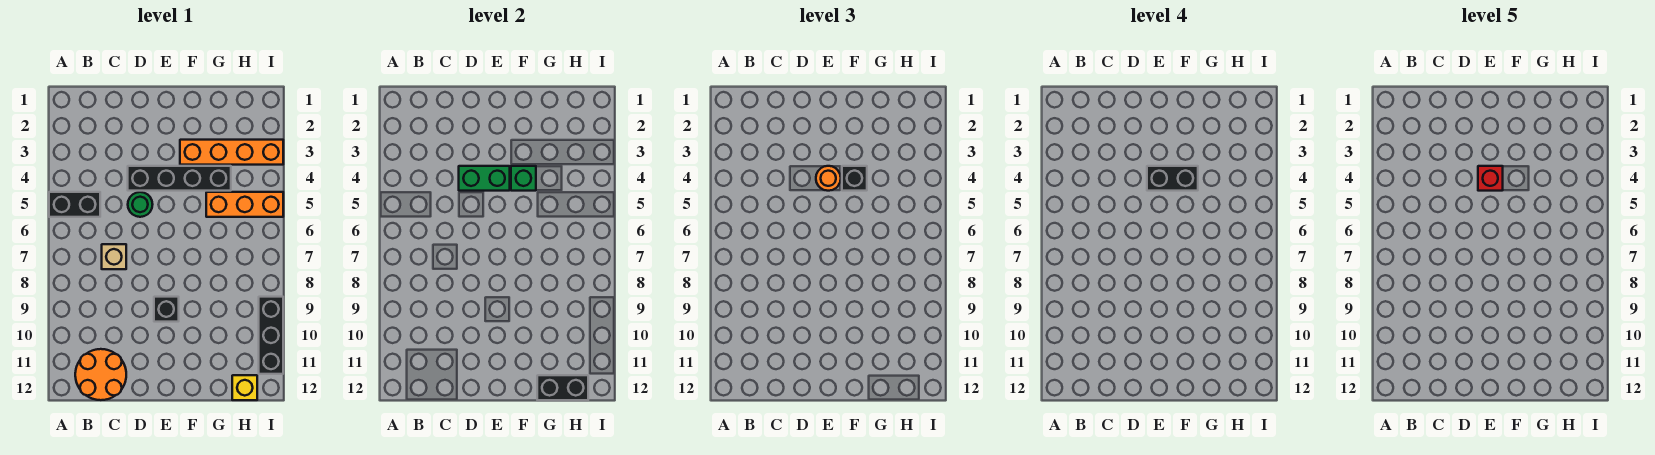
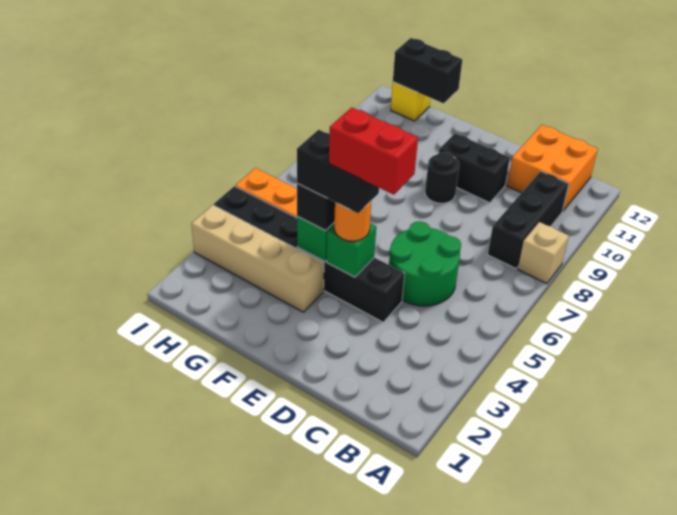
black brick A5:B5 level 1 -> black brick D10:E10 level 1
orange round brick B11:C12 level 1 -> orange brick B11:C12 level 1
tan brick C7 level 1 -> tan brick A8 level 1
black brick D4:G4 level 1 -> black brick D4:I4 level 1
green brick D4:E4 level 2 -> green brick E4 level 2
green round brick D5 level 1 -> green round brick C5:D6 level 1
red brick E4 level 5 -> red brick D4:E4 level 5
black brick E9 level 1 -> black round brick E9 level 1
orange brick F3:I3 level 1 -> tan brick F3:I3 level 1
black brick I9:I11 level 1 -> black brick B8:B10 level 1

